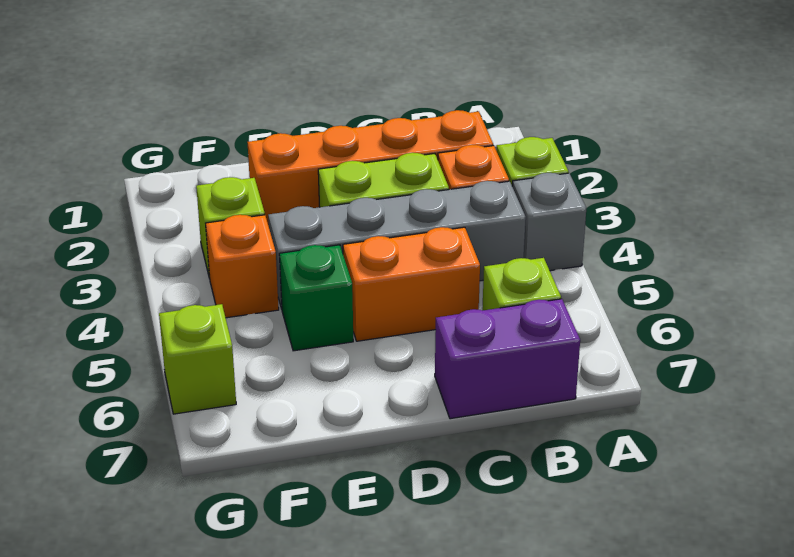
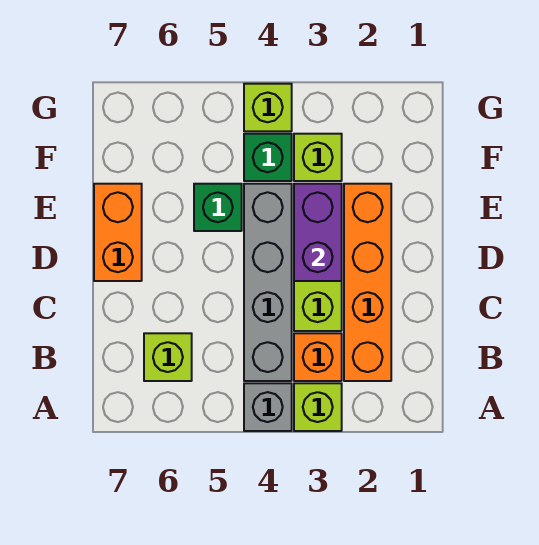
purple brick B7:C7 level 1 -> purple brick D3:E3 level 2
orange brick C5:D5 level 1 -> orange brick D7:E7 level 1
orange brick F4 level 1 -> green brick F4 level 1
lime brick G6 level 1 -> lime brick G4 level 1

